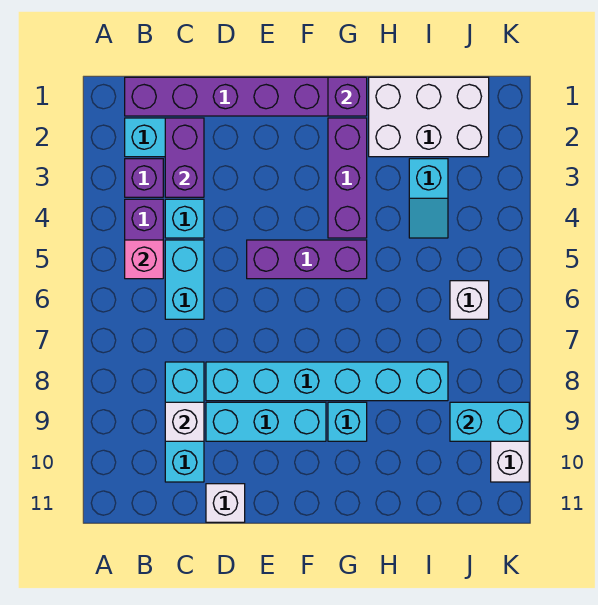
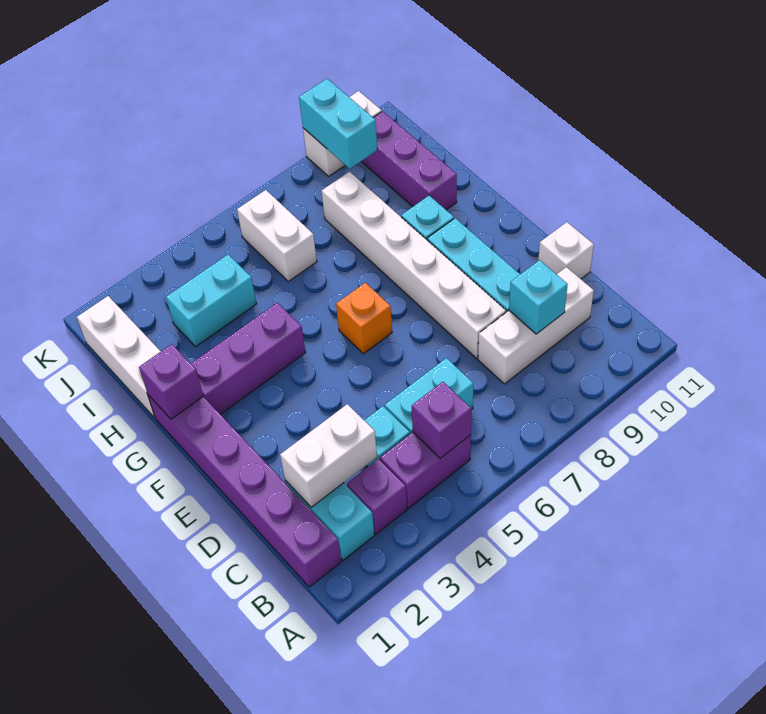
pink brick B5 level 2 -> purple brick B5 level 2
purple brick C2:C3 level 2 -> white brick C2:C3 level 2
cyan brick C8:C10 level 1 -> white brick C8:C10 level 1
white brick C9 level 2 -> cyan brick C9 level 2
cyan brick D8:I8 level 1 -> white brick D8:I8 level 1
purple brick E5:G5 level 1 -> purple brick H10:J10 level 1
none -> orange brick F6 level 1
white brick H1:J2 level 1 -> white brick H1:J1 level 1
cyan slope I3:I4 level 1 top 3 -> cyan brick I3:I4 level 1
white brick J6 level 1 -> white brick I6:J6 level 1

